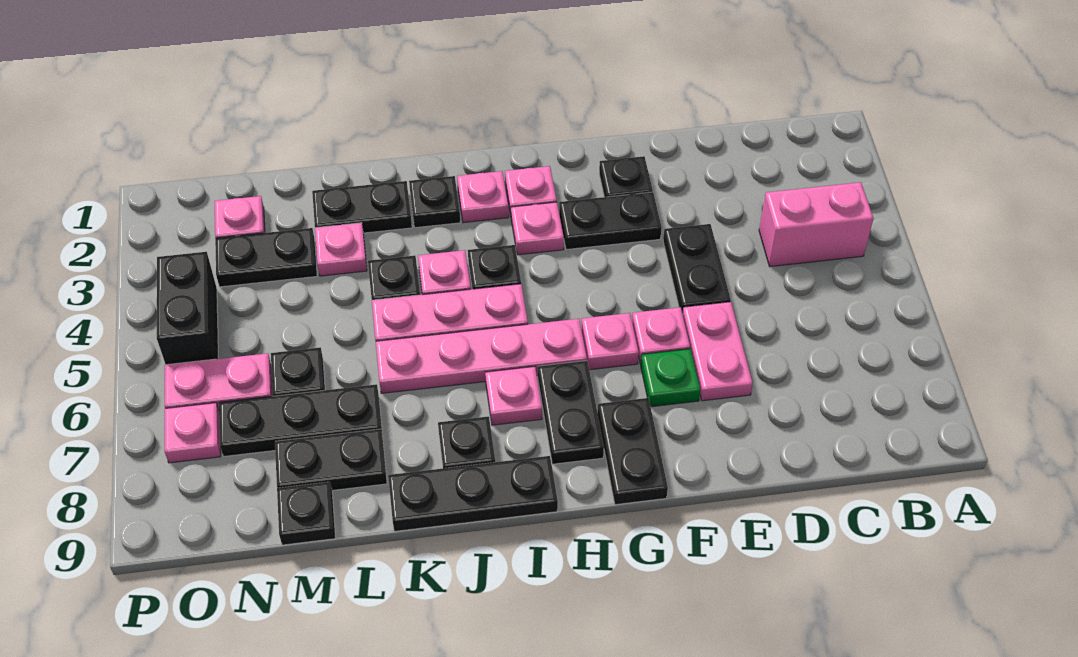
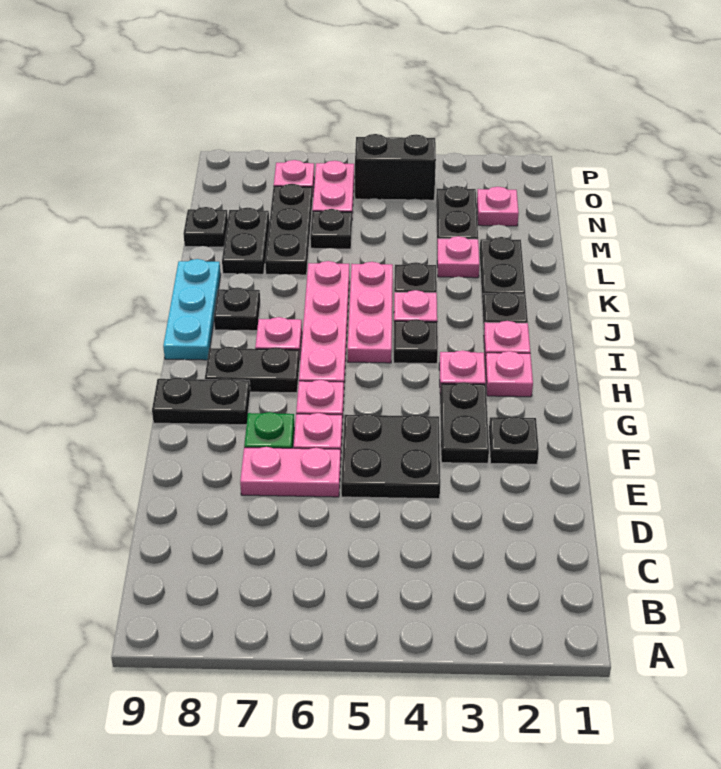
pink brick B4:C4 level 1 -> none
black plate E4:E5 level 1 -> black plate E4:F5 level 1
black plate I9:K9 level 1 -> cyan plate I9:K9 level 1

